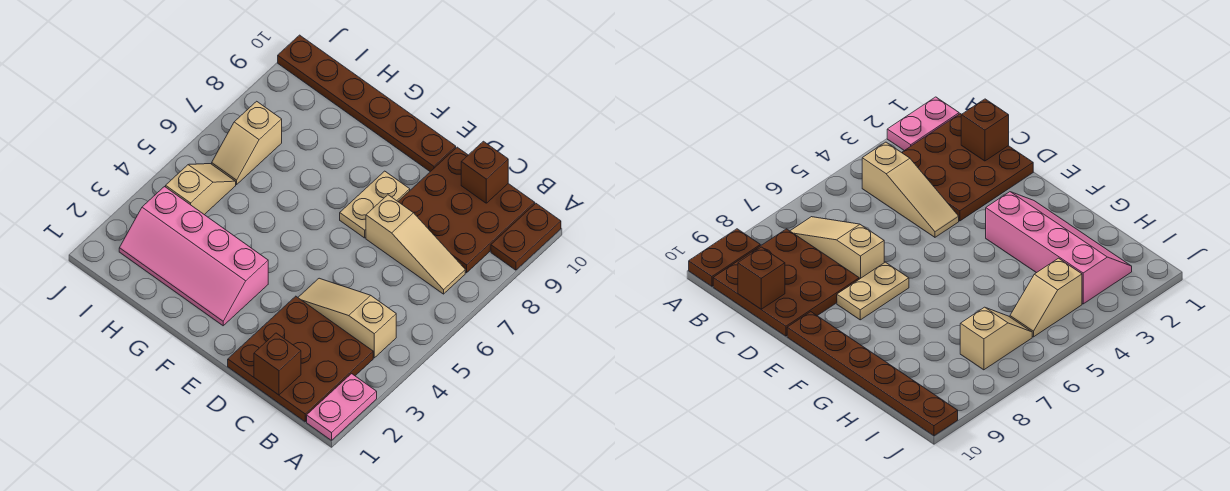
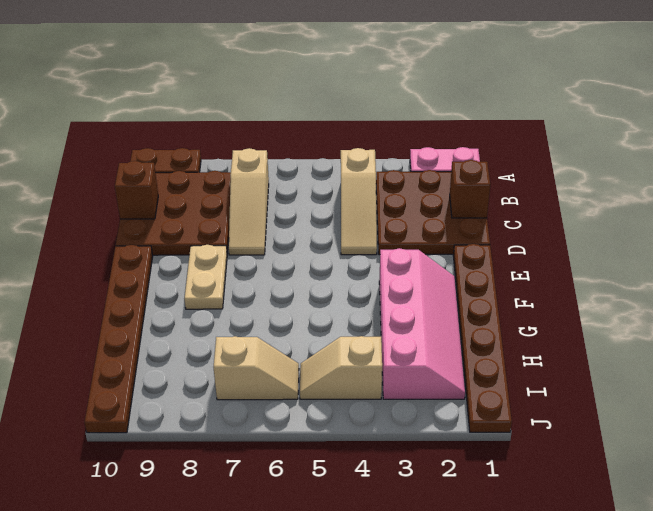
tan slope B7:D7 level 1 top D -> tan slope B7:D7 level 1 top B
none -> brown plate E1:J1 level 1
tan plate E7:E8 level 1 -> tan plate E8:F8 level 1

